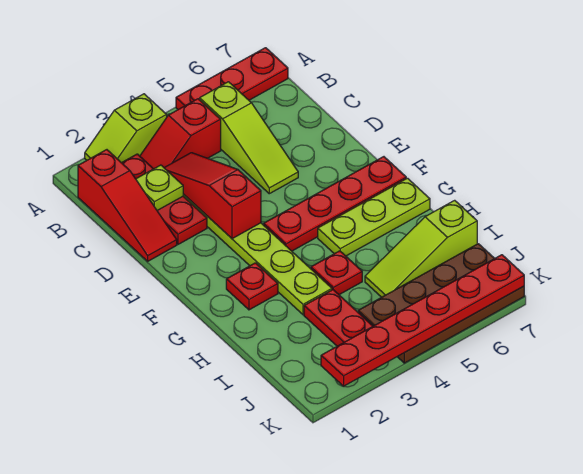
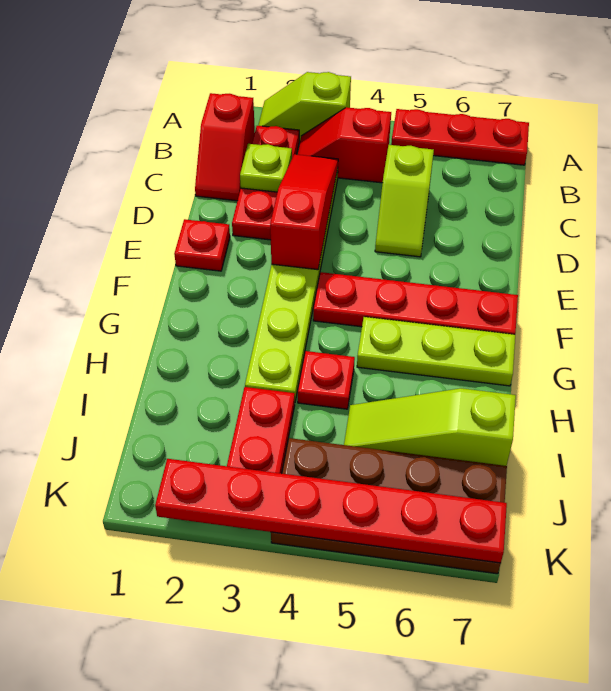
red slope B1:D1 level 1 top B -> red slope B1:C1 level 1 top B
lime slope B5:D5 level 1 top B -> lime slope C5:D5 level 1 top C
red plate G2 level 1 -> red plate E1 level 1

